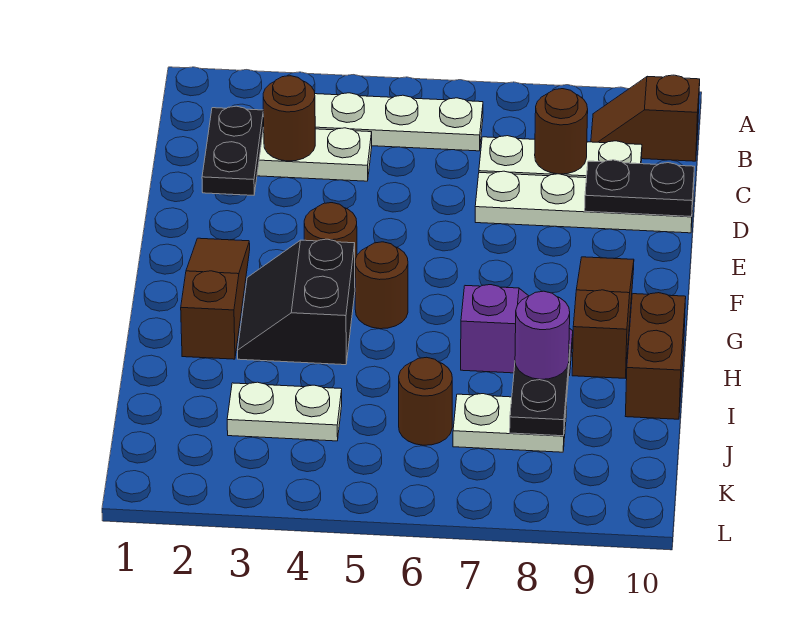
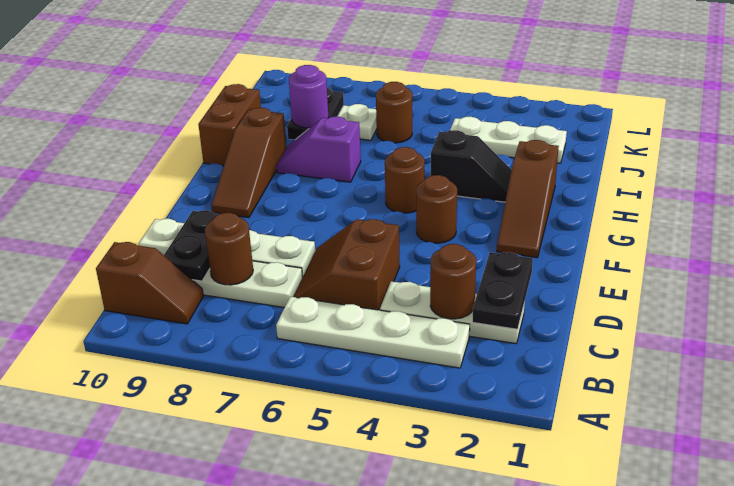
none -> brown slope C5:D6 level 1 top 5
black plate D9:D10 level 2 -> black plate C9:D9 level 2
black slope G3:H4 level 1 top 4 -> black slope H3:H4 level 1 top 4
white plate J3:J4 level 1 -> white plate J2:J4 level 1

